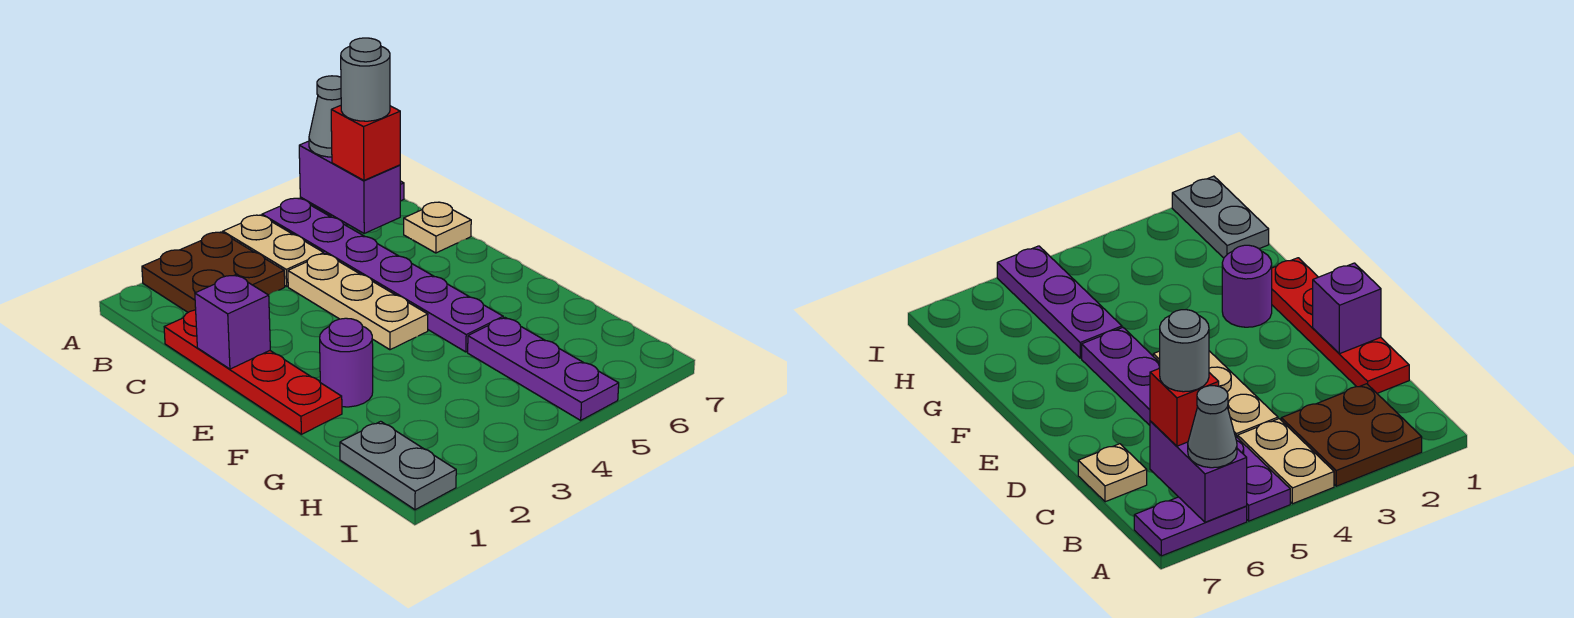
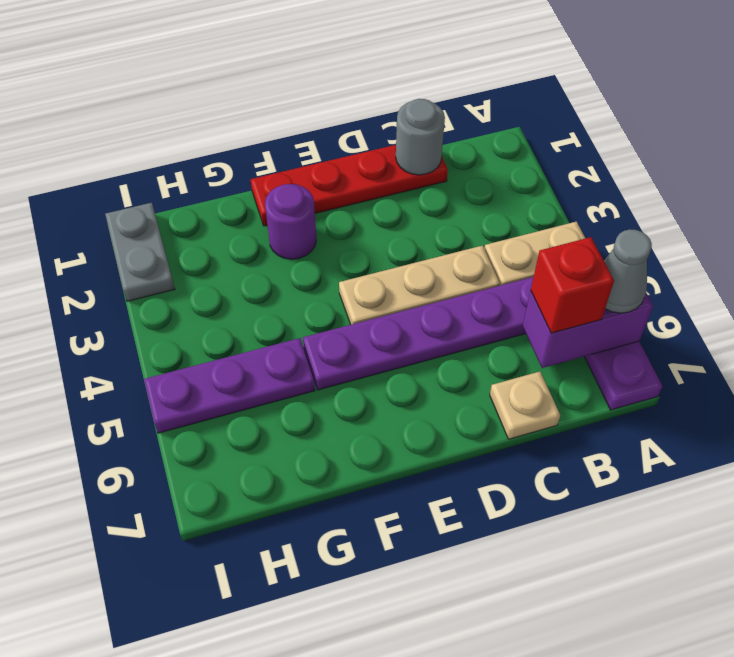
brown plate A2:B3 level 1 -> none
grey round brick B6 level 4 -> grey round brick C1 level 2
purple brick D1 level 2 -> none
grey plate H1:I1 level 1 -> grey plate I1:I2 level 1

